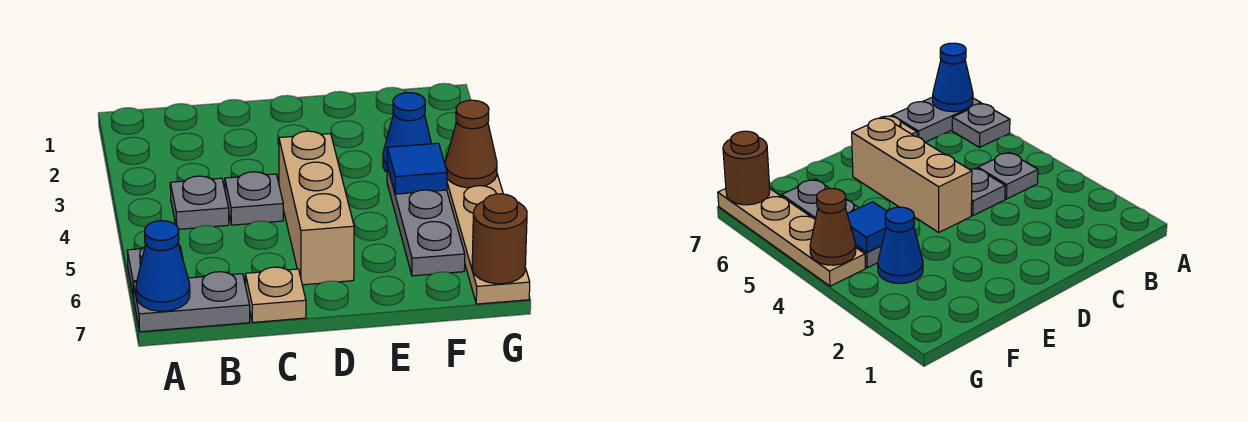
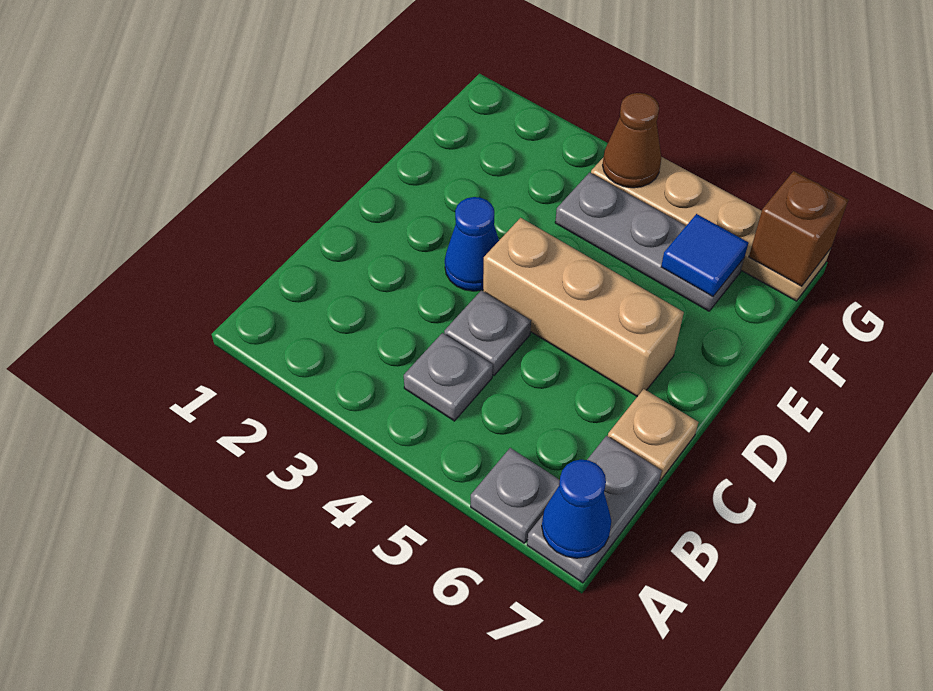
blue cone F3 level 1 -> blue cone D3 level 1
blue tile F4 level 2 -> blue tile F6 level 2
brown round brick G7 level 2 -> brown brick G7 level 2

